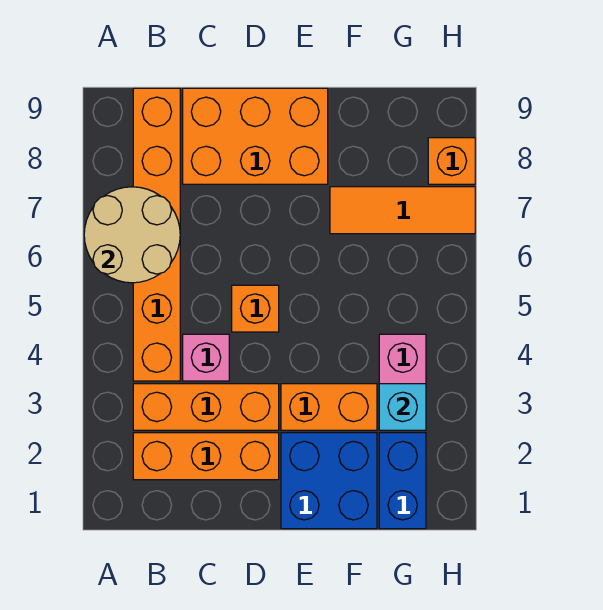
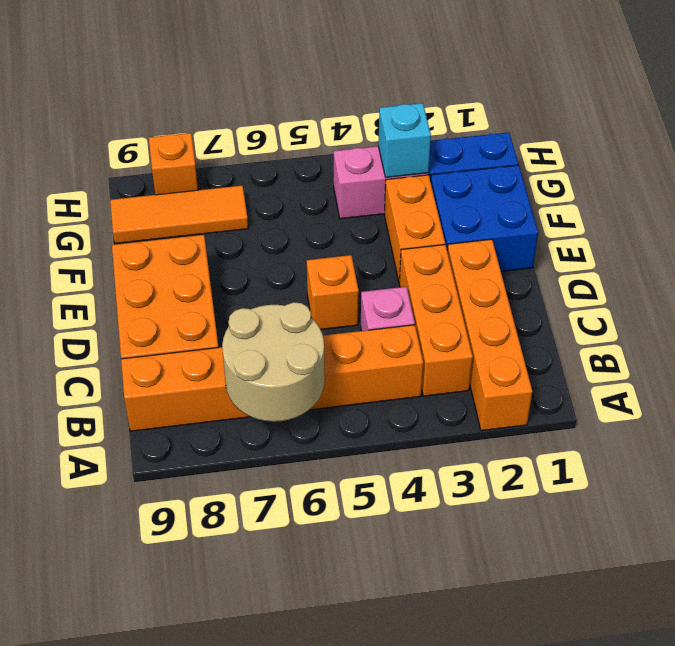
orange brick B2:D2 level 1 -> orange brick A2:D2 level 1
orange tile F7:H7 level 1 -> orange tile G7:G9 level 1

